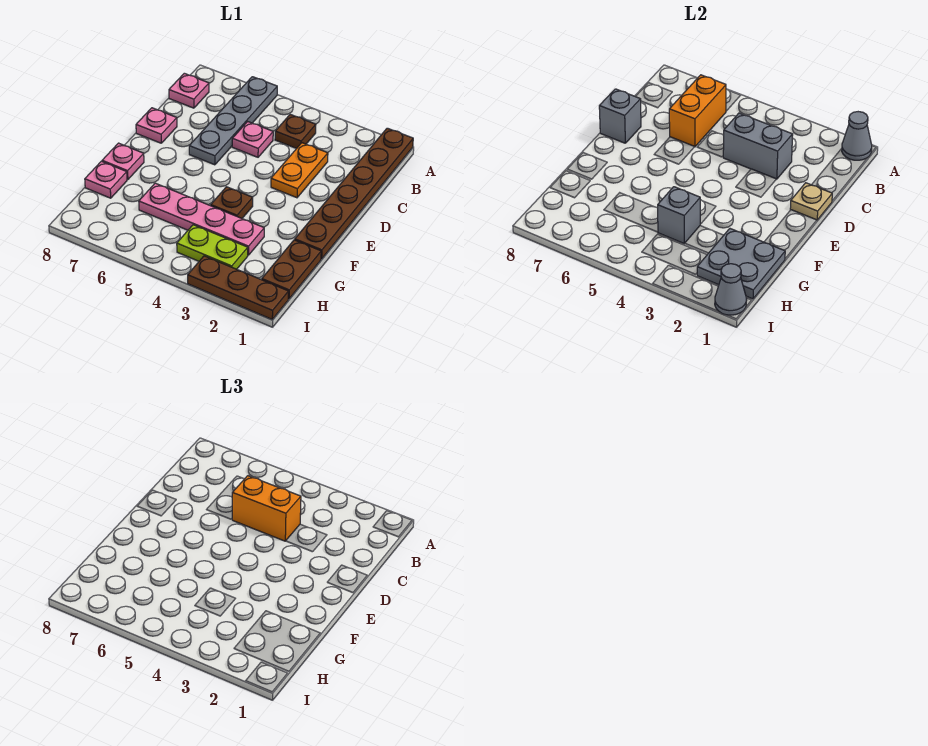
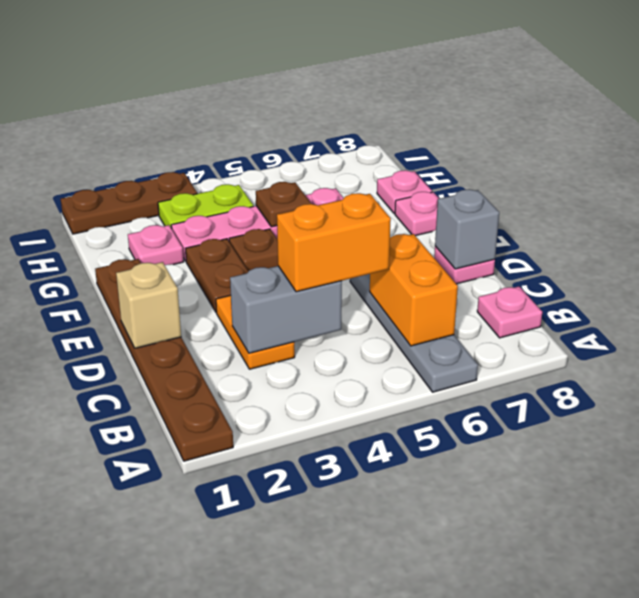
grey cone A1 level 2 -> none
brown plate B4 level 1 -> brown plate G5 level 2
pink plate C5 level 1 -> pink plate G2 level 1
tan plate D1 level 2 -> tan brick D1 level 2
brown plate G1:H1 level 1 -> brown plate E3:F3 level 1
grey plate G1:H2 level 2 -> none
grey brick G4 level 2 -> none
grey cone I1 level 2 -> none

